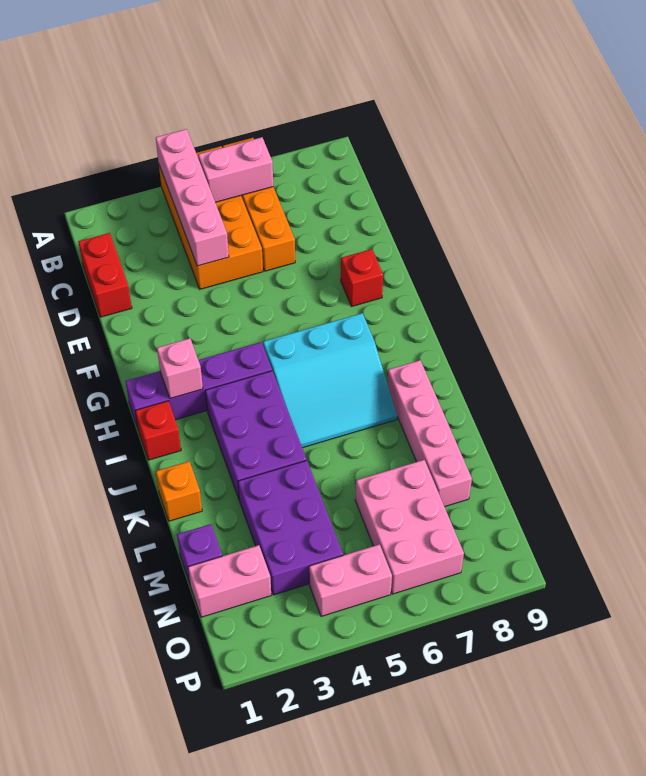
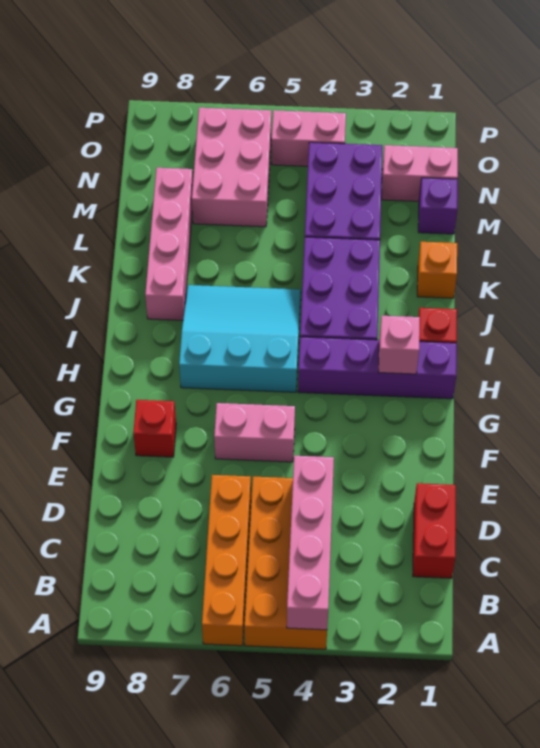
pink brick B5:B6 level 2 -> pink brick F5:F6 level 1

